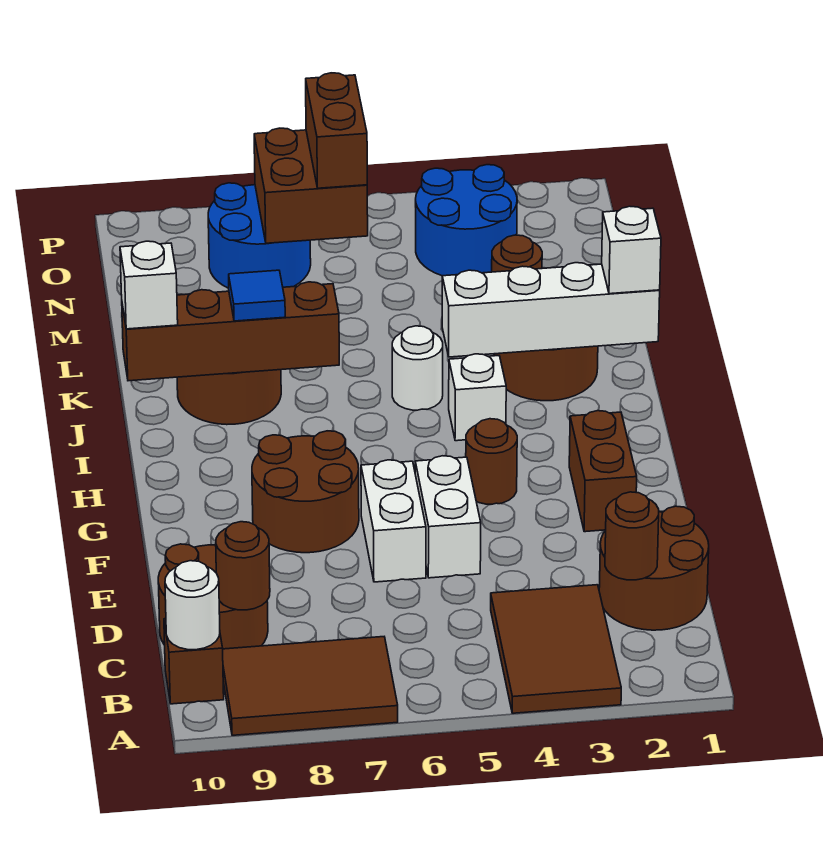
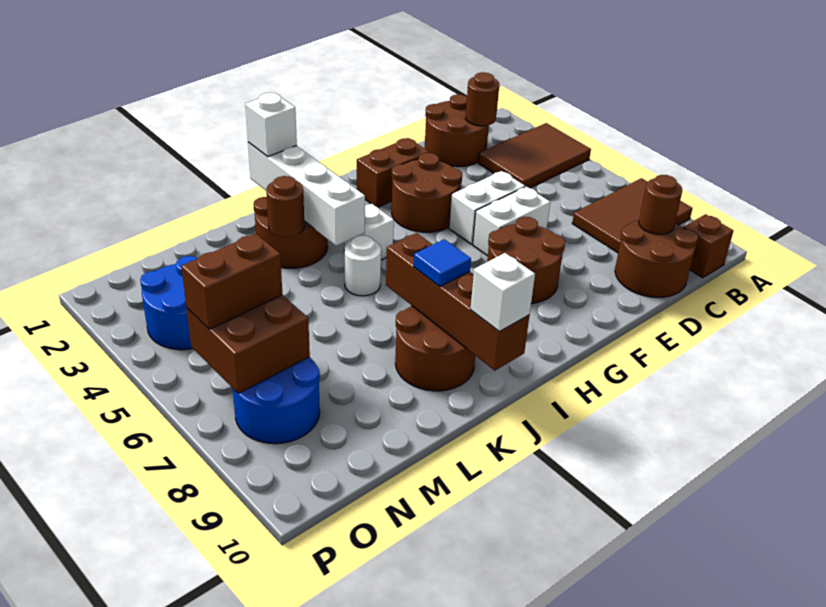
brown tile A7:B9 level 1 -> brown tile A7:C8 level 1
white round brick B10 level 2 -> none
brown round brick G4 level 1 -> brown round brick F3:G4 level 1

